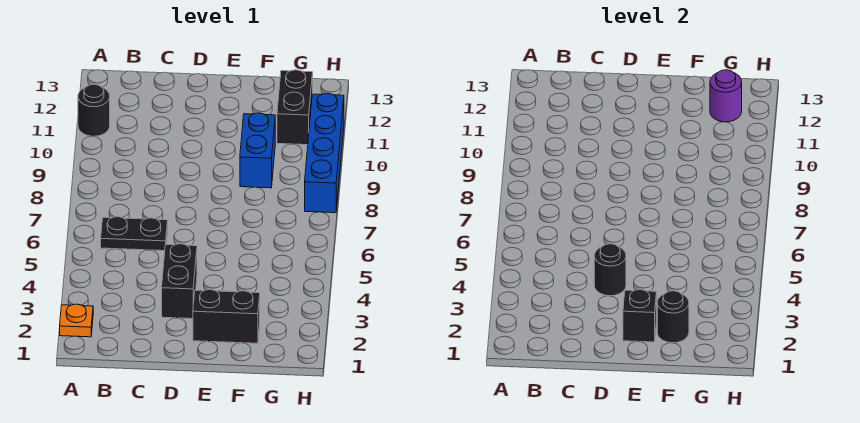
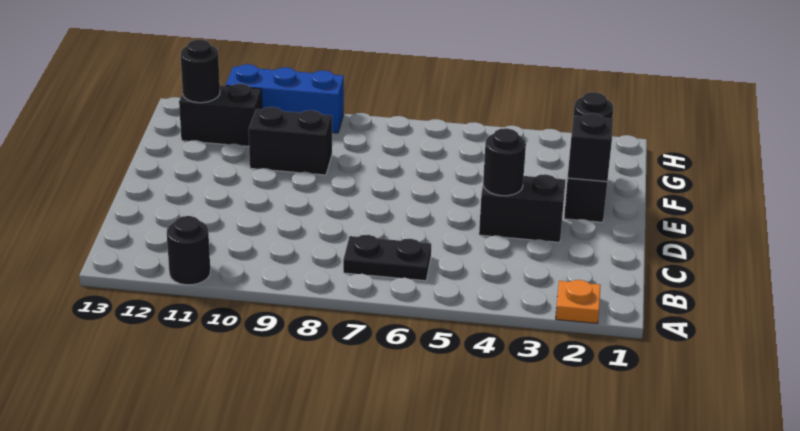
black plate B6:C6 level 1 -> black plate B6:B7 level 1
blue brick F9:F10 level 1 -> black brick F9:F10 level 1
purple round brick G12 level 2 -> black round brick G12 level 2
blue brick H8:H11 level 1 -> blue brick H9:H11 level 1

